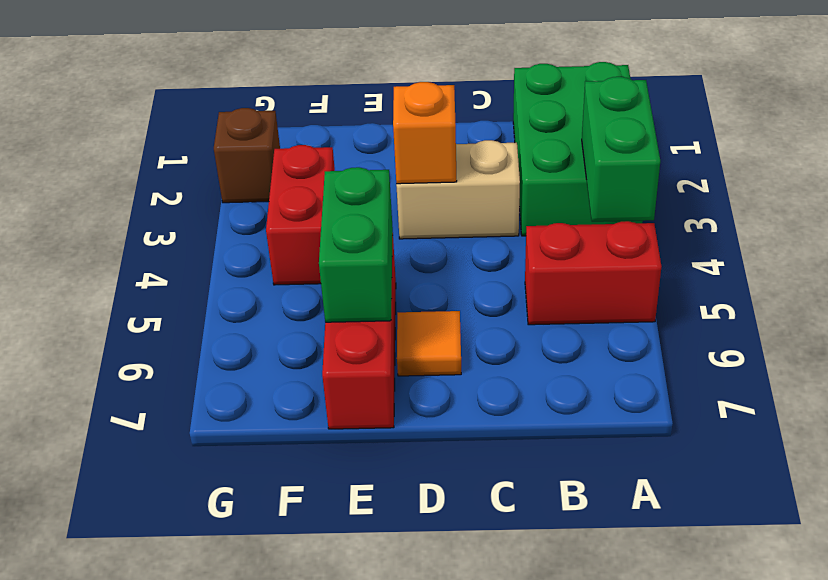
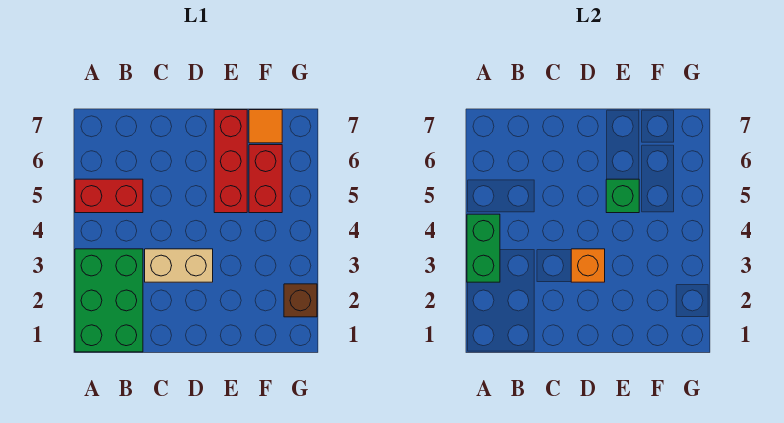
orange tile D6 level 1 -> orange tile F7 level 1
green brick E5:E6 level 2 -> green brick E5 level 2
red brick F3:F4 level 1 -> red brick F5:F6 level 1

